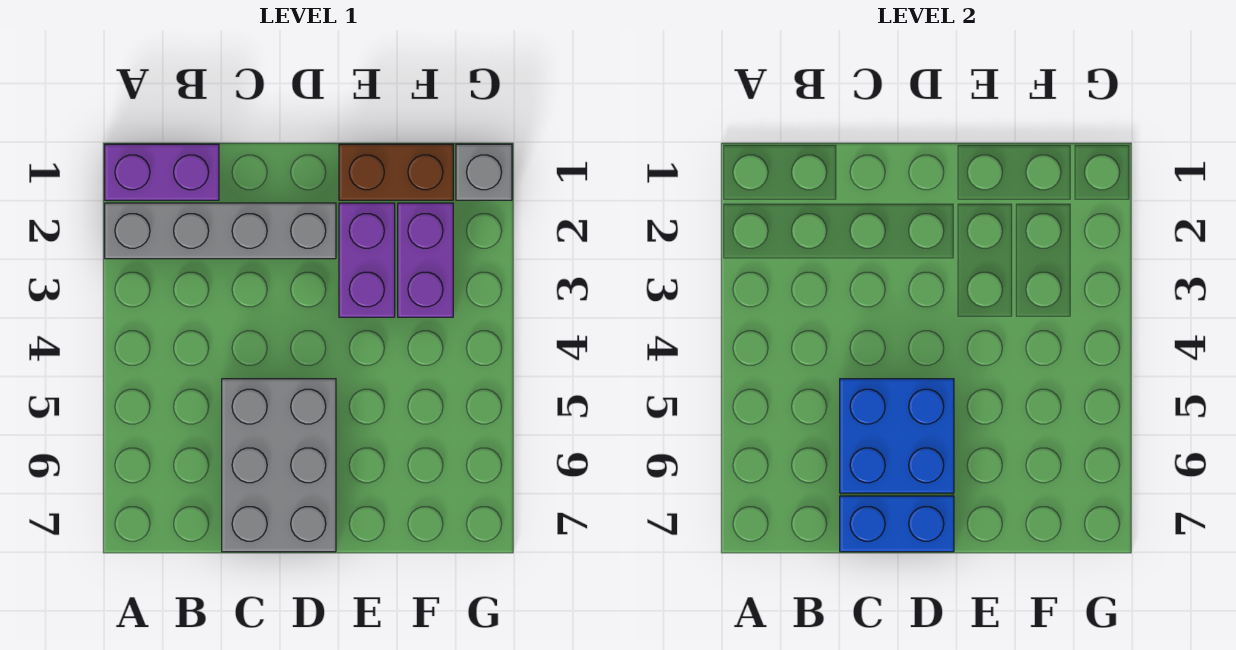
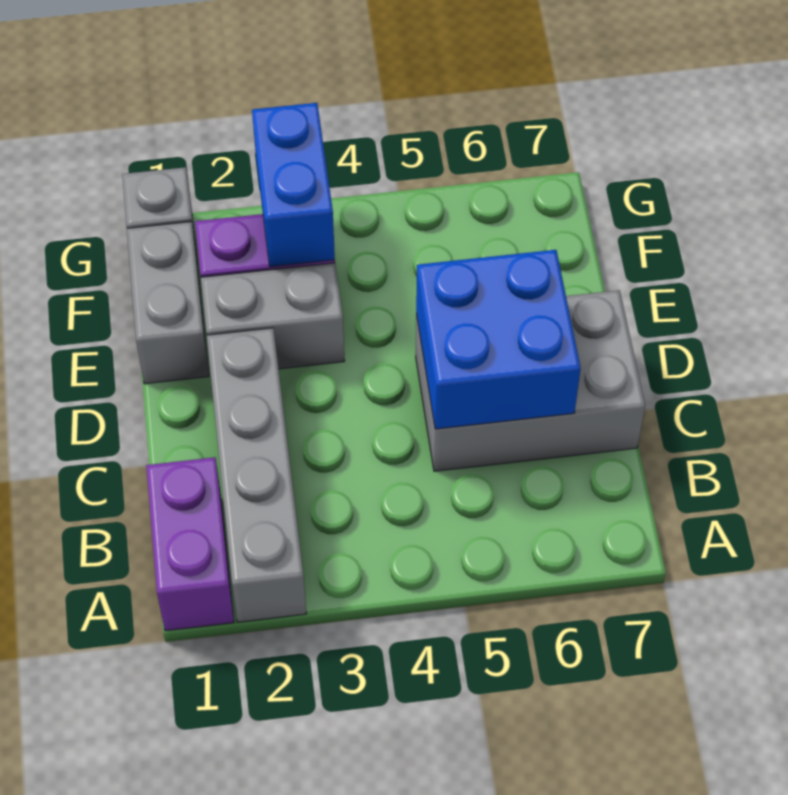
blue brick C7:D7 level 2 -> blue brick F3:G3 level 2
brown brick E1:F1 level 1 -> grey brick E1:F1 level 1
purple brick E2:E3 level 1 -> grey brick E2:E3 level 1

